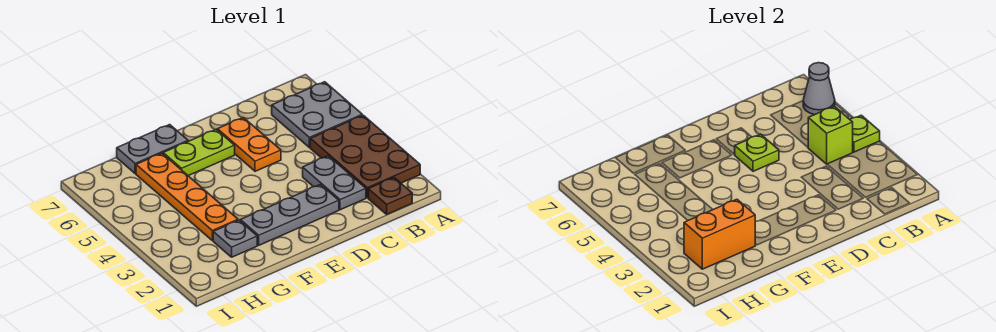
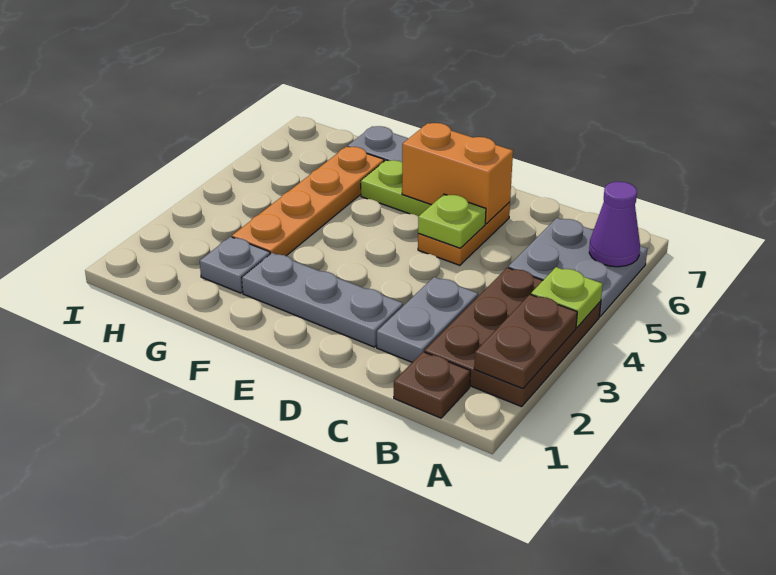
none -> brown plate A2:A3 level 2
grey cone A6 level 2 -> purple cone A6 level 2
lime brick B4 level 2 -> none
orange brick G2:H2 level 2 -> orange brick D6:E6 level 2

